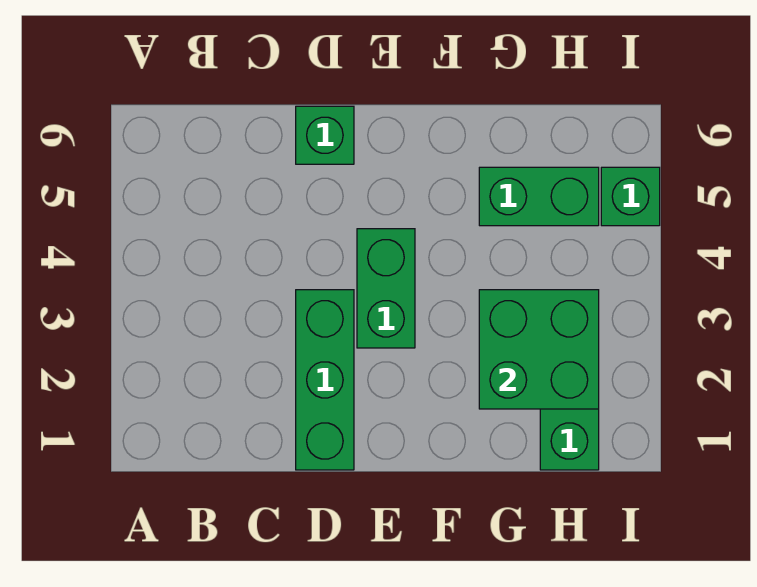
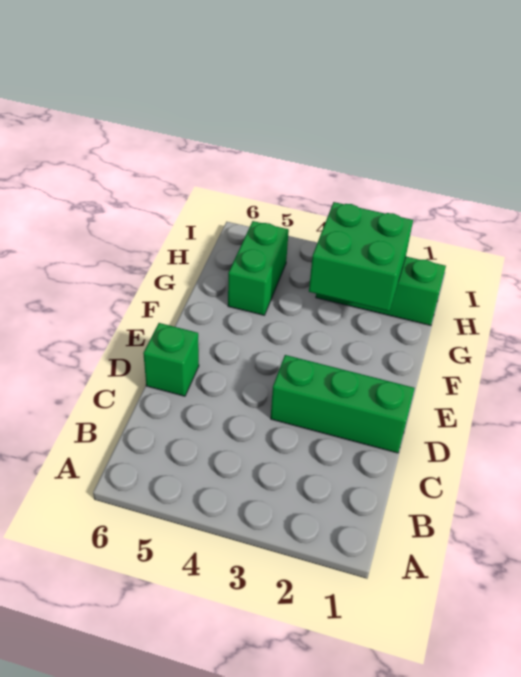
green brick E3:E4 level 1 -> none
green brick I5 level 1 -> none

